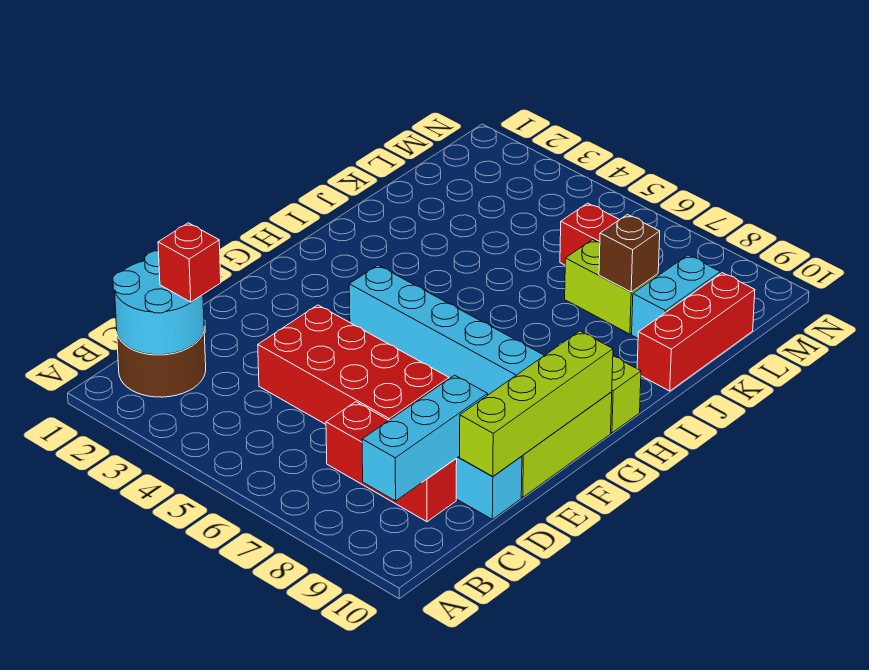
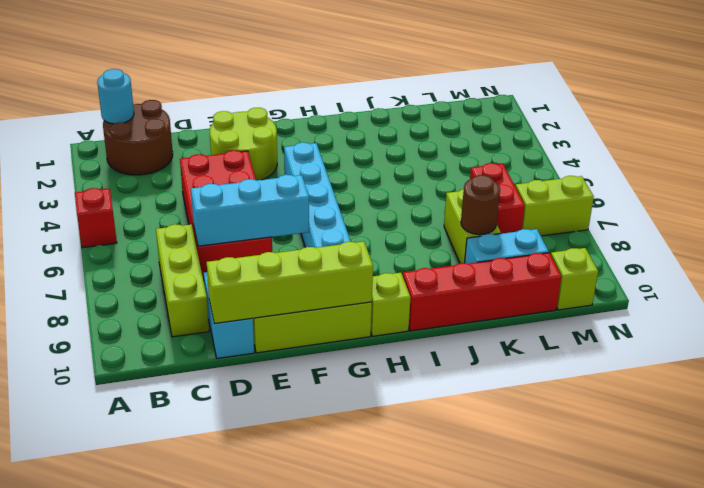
cyan round brick B1:C2 level 2 -> cyan round brick B1 level 2
cyan brick B9:D9 level 2 -> cyan brick D7:F7 level 2
red brick C2 level 3 -> red brick A5 level 1
red brick C7:C9 level 1 -> lime brick C7:C9 level 1
none -> lime round brick E2:F3 level 1
red brick J10:L10 level 1 -> red brick I10:L10 level 1
brown brick K8 level 2 -> brown round brick K8 level 2
none -> lime brick M7:N7 level 1
none -> lime brick M10 level 1

